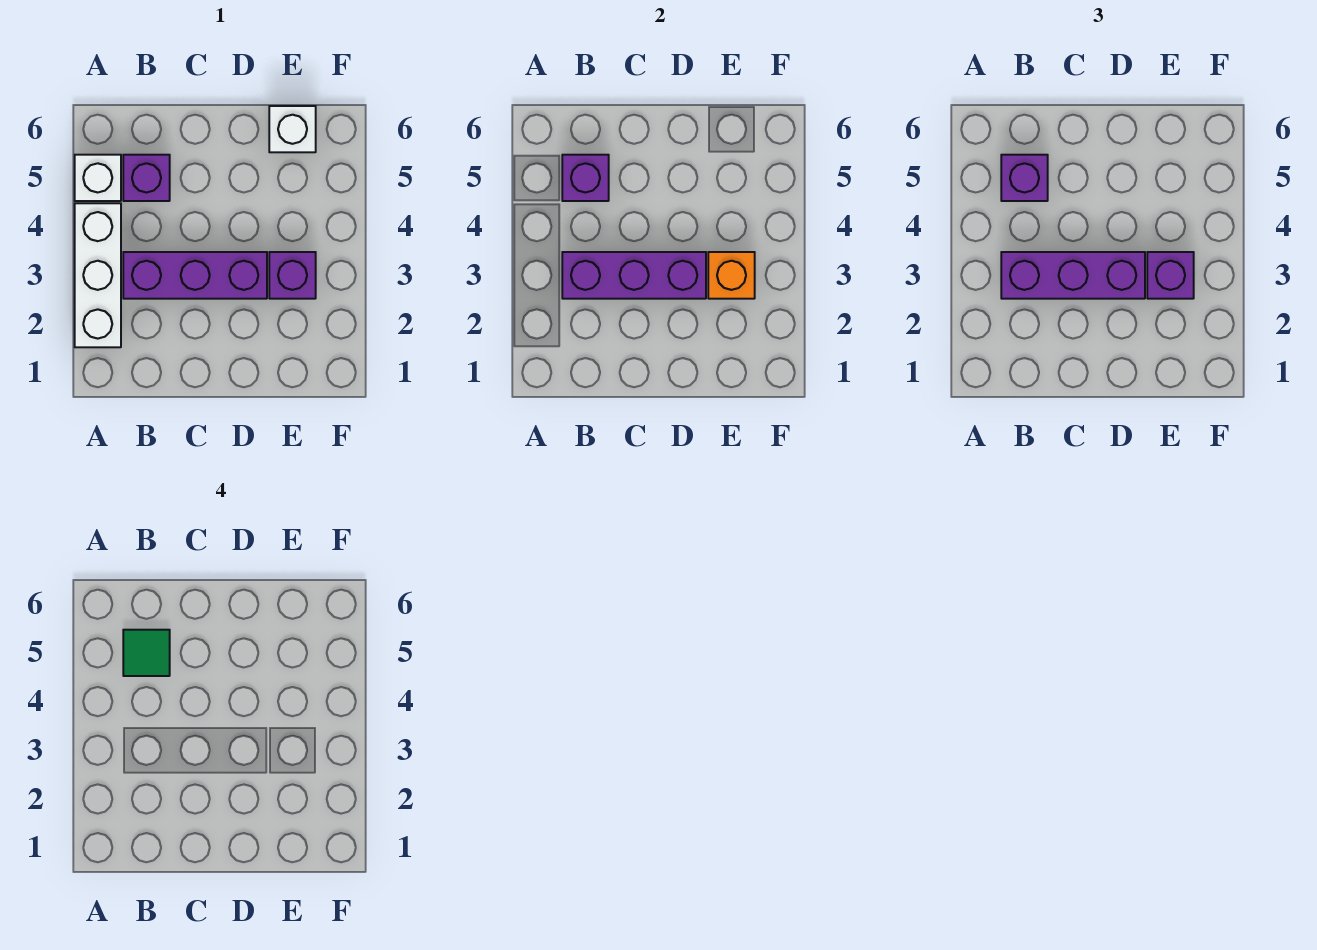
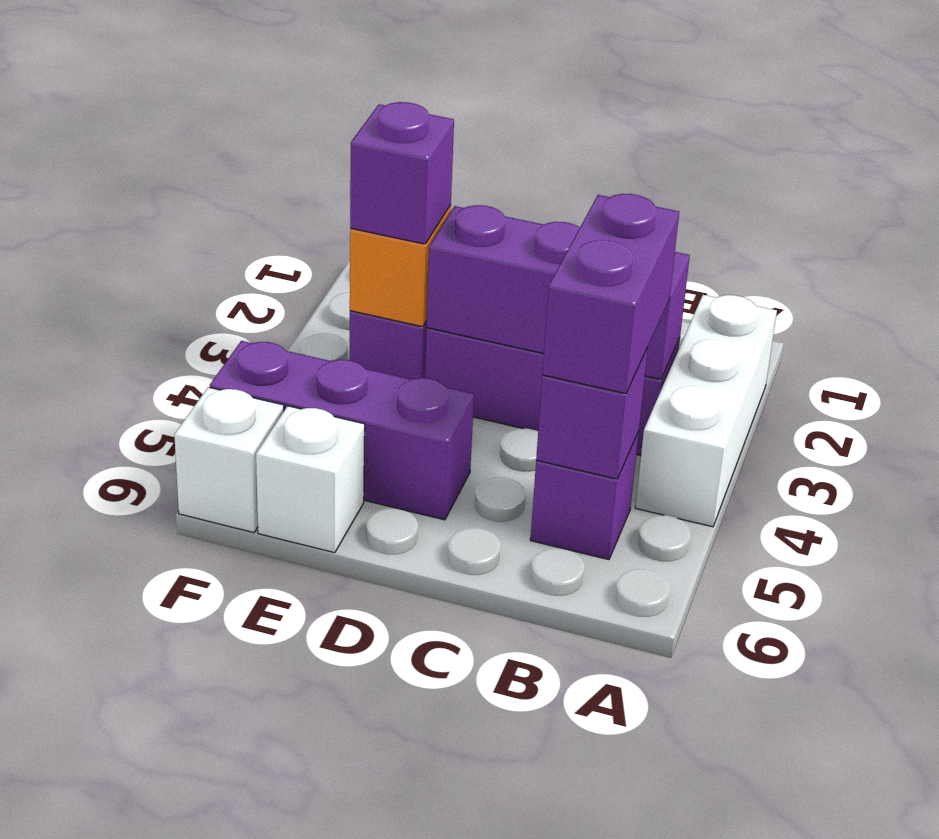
white brick A5 level 1 -> white brick F6 level 1
purple brick B3:D3 level 3 -> purple brick D5:F5 level 1
purple brick B5 level 3 -> purple brick B4:B5 level 3
green tile B5 level 4 -> none

